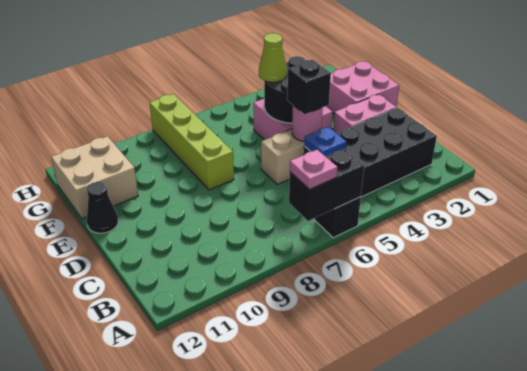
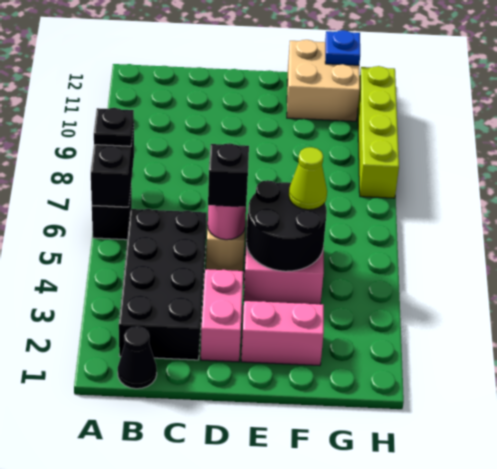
pink plate A7 level 3 -> black plate A7 level 3
blue plate C5 level 2 -> blue plate G12 level 2
pink brick E1:F2 level 1 -> pink brick E2:F2 level 1
lime brick E8:H8 level 1 -> lime brick H8:H11 level 1
black cone E12 level 1 -> black cone B1 level 1

